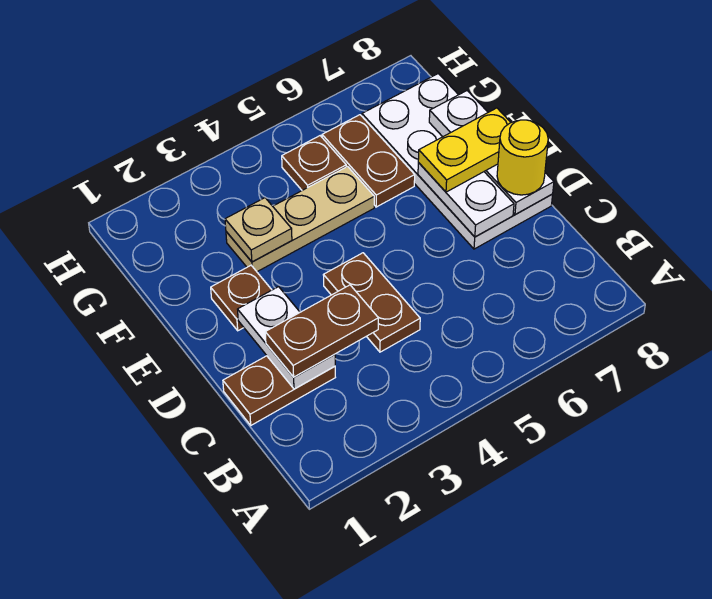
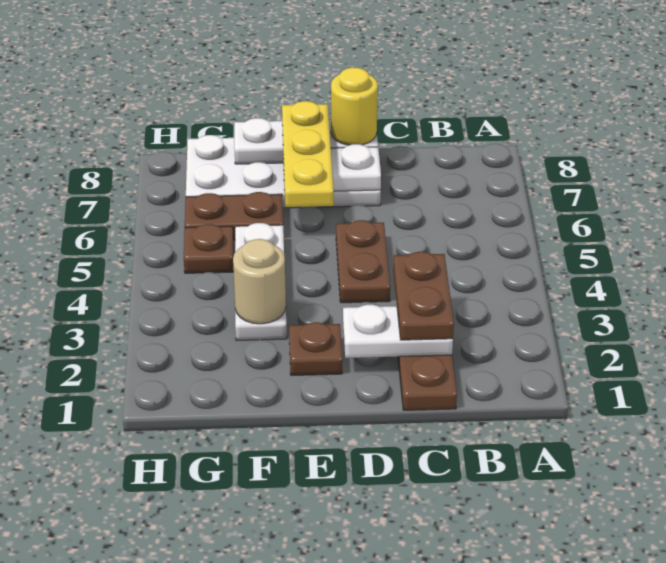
brown plate C4:D4 level 1 -> brown plate D4:D5 level 1
yellow plate E7:E8 level 3 -> yellow plate E6:E8 level 3
tan plate F3:F5 level 1 -> white plate F3:F5 level 1
tan plate F3 level 2 -> tan round brick F3 level 2

